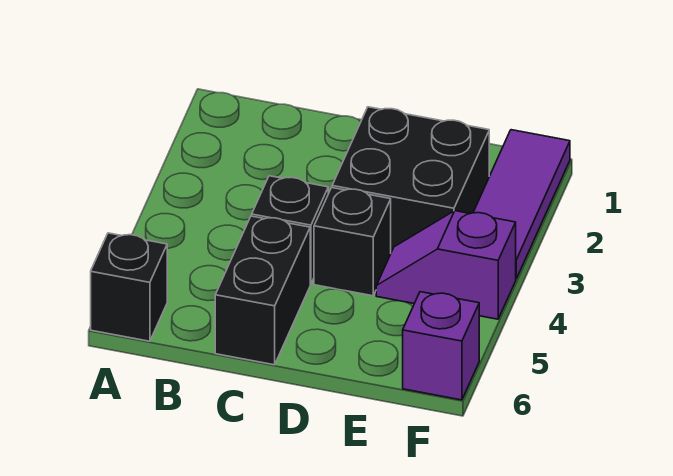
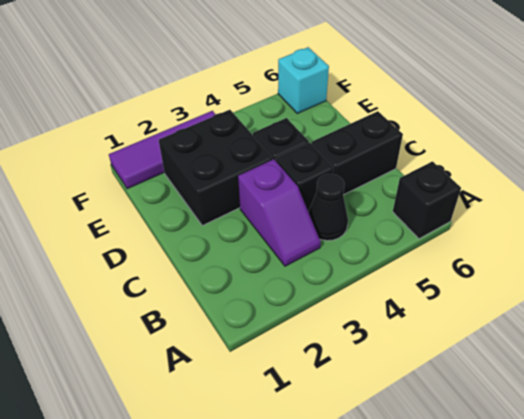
none -> black cone B4 level 1
purple slope E4:F4 level 1 top F -> purple slope B3:C3 level 1 top C
purple brick F6 level 1 -> cyan brick F6 level 1

